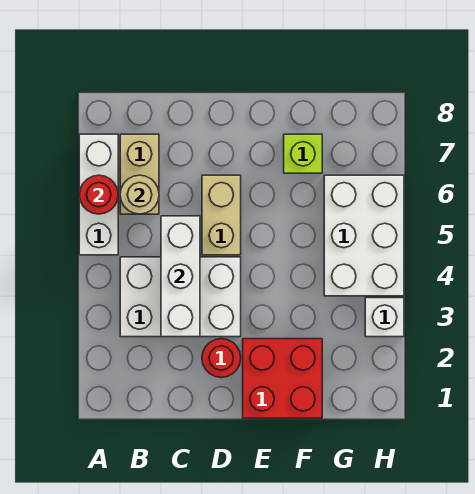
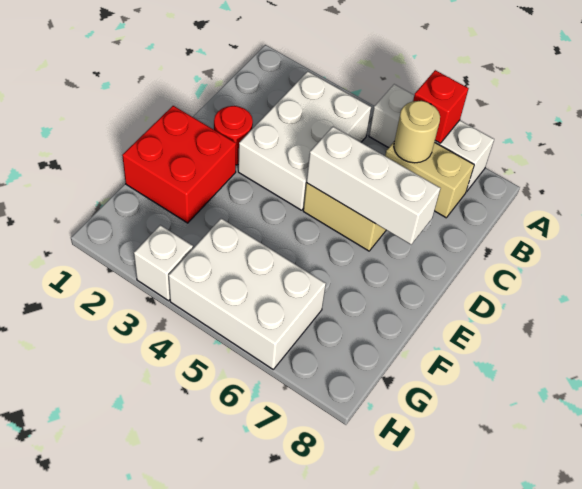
red round brick A6 level 2 -> red brick A6 level 2
white brick C3:C5 level 2 -> white brick D5:D7 level 2
lime brick F7 level 1 -> none

